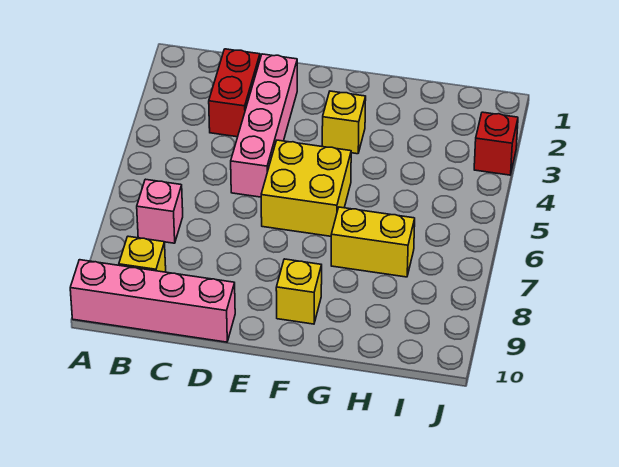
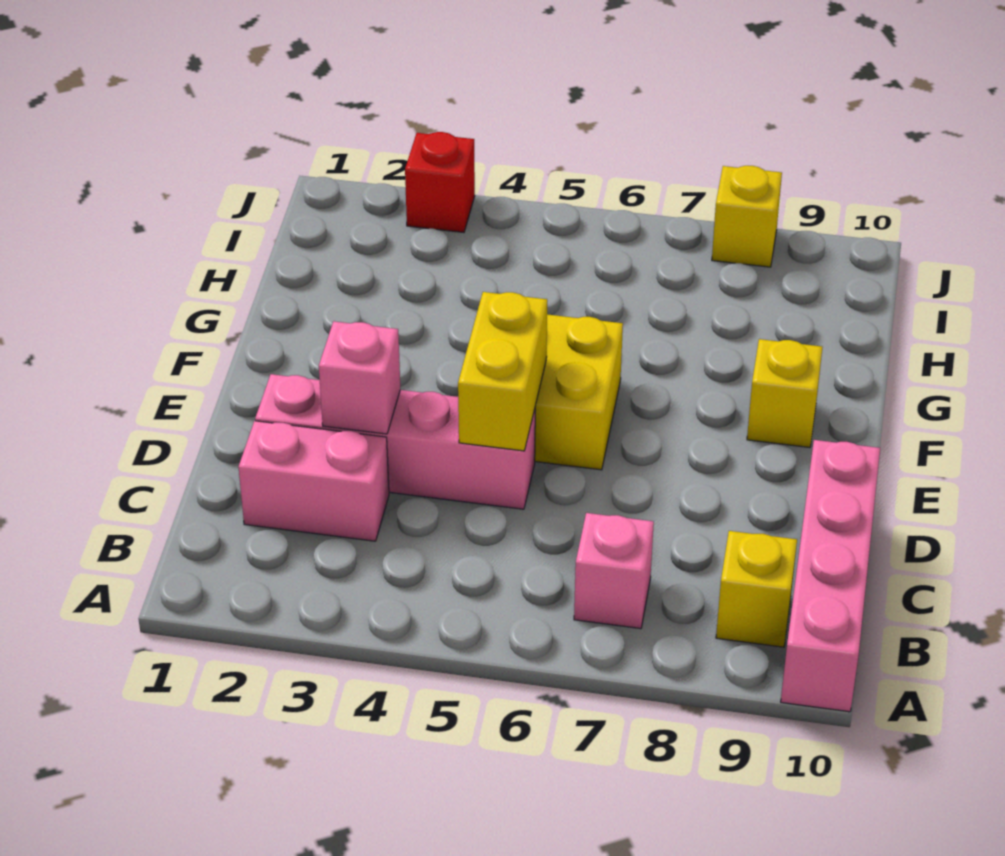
red brick C2:C3 level 1 -> pink brick C2:C3 level 1
none -> pink brick D3 level 2
yellow brick F3 level 1 -> yellow brick J8 level 1
yellow brick G7:H7 level 1 -> yellow brick D5:E5 level 2

